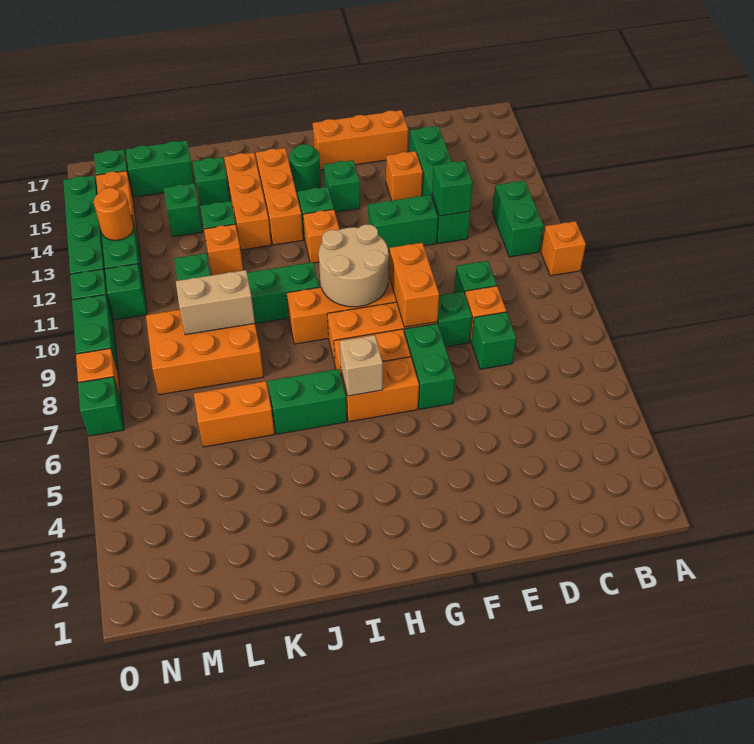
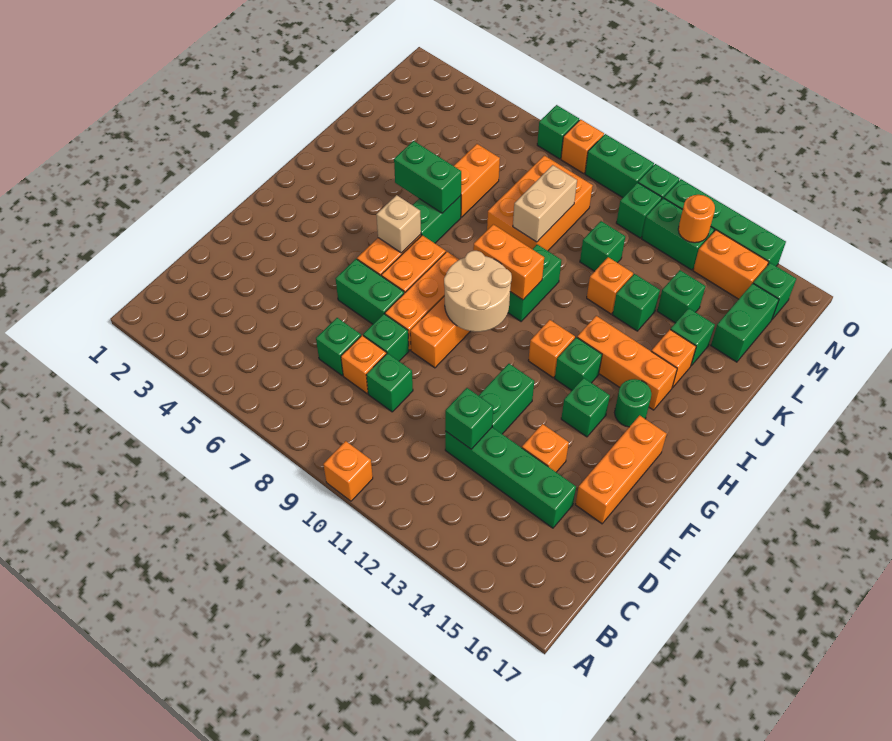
green brick B11:B12 level 1 -> green brick J5:J6 level 2
orange brick F8:F9 level 2 -> orange brick I9:I10 level 2
orange brick J13:J15 level 1 -> orange brick J15 level 1

